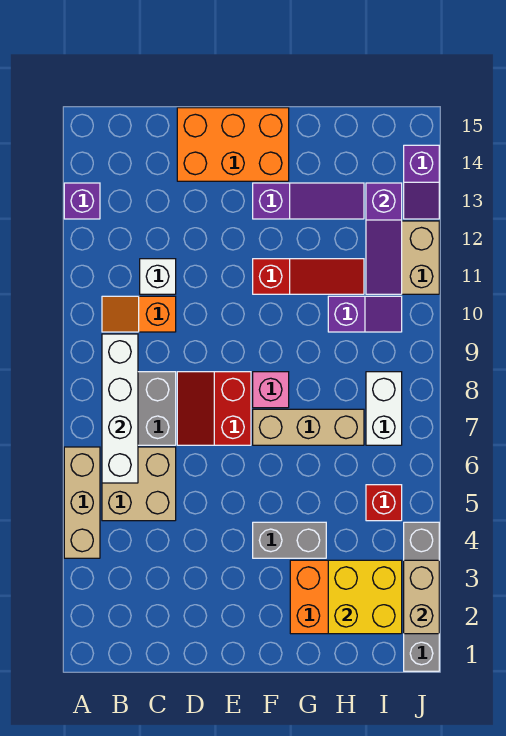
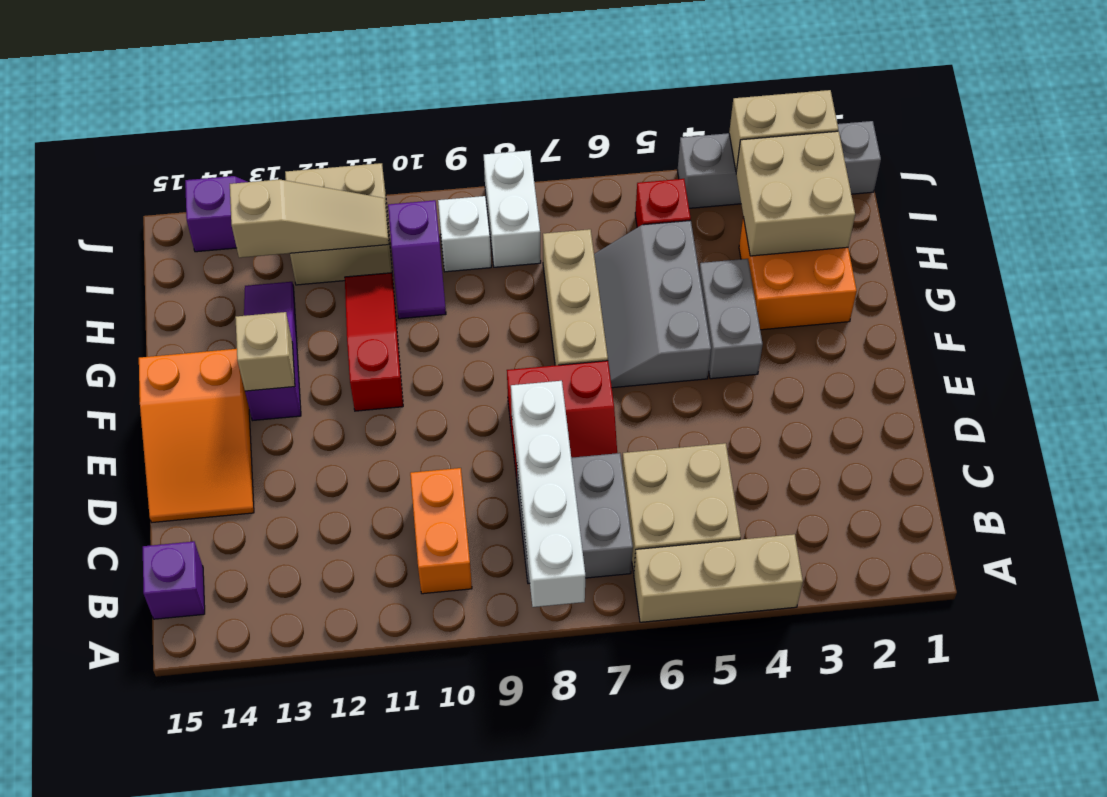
purple brick A13 level 1 -> purple brick B15 level 1
white brick B6:B9 level 2 -> white brick A8:D8 level 2
orange slope B10:C10 level 1 top C -> orange brick B10:C10 level 1
white brick C11 level 1 -> white brick I9 level 1
orange brick D14:F15 level 1 -> orange slope D14:F15 level 1 top F
none -> grey slope F5:H6 level 1 top 5
pink brick F8 level 1 -> none
none -> tan brick F13 level 2
yellow brick H2:I3 level 2 -> tan brick H2:I3 level 2
purple slope H10:I10 level 1 top H -> purple slope H10:I10 level 1 top I
white brick I7:I8 level 1 -> white brick I8:J8 level 1
purple slope I11:I13 level 2 top 13 -> tan slope I11:I13 level 2 top 13

